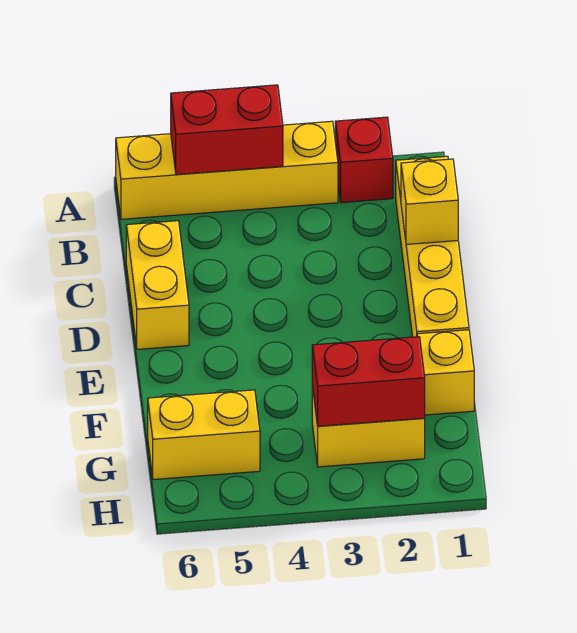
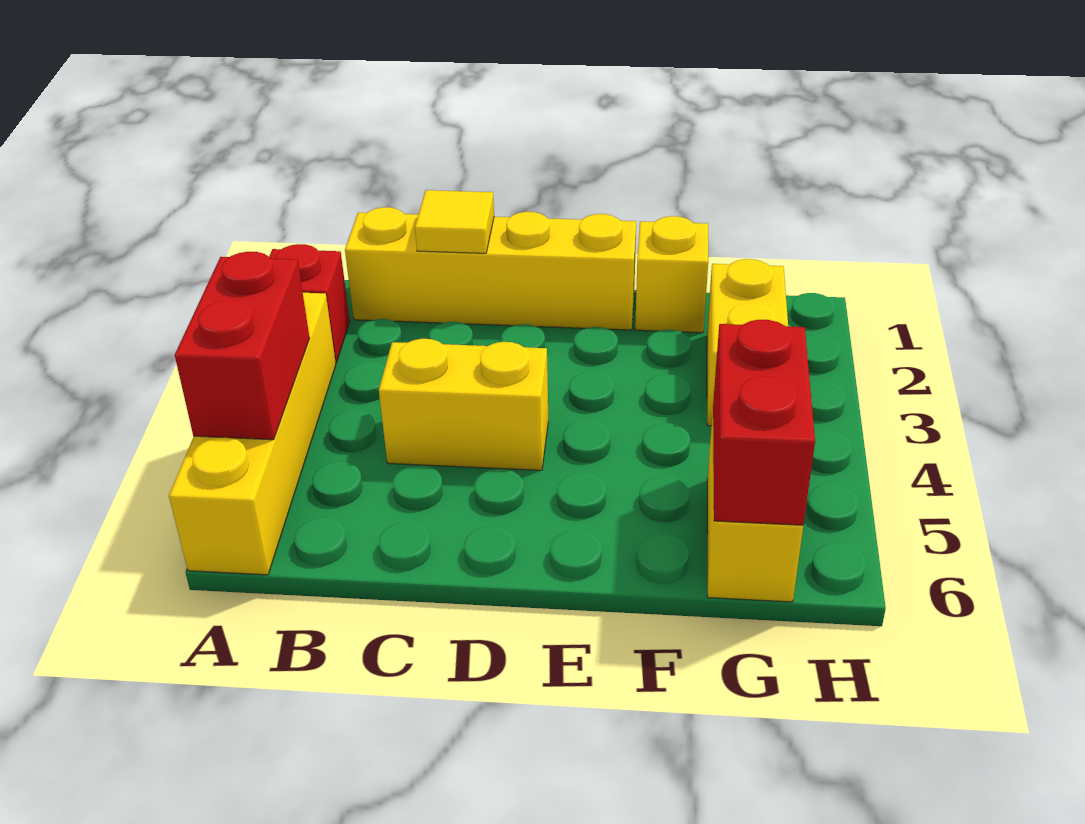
yellow brick C1 level 2 -> yellow tile C1 level 2
yellow brick C6:D6 level 1 -> yellow brick C4:D4 level 1
red brick G2:G3 level 2 -> red brick G5:G6 level 2

